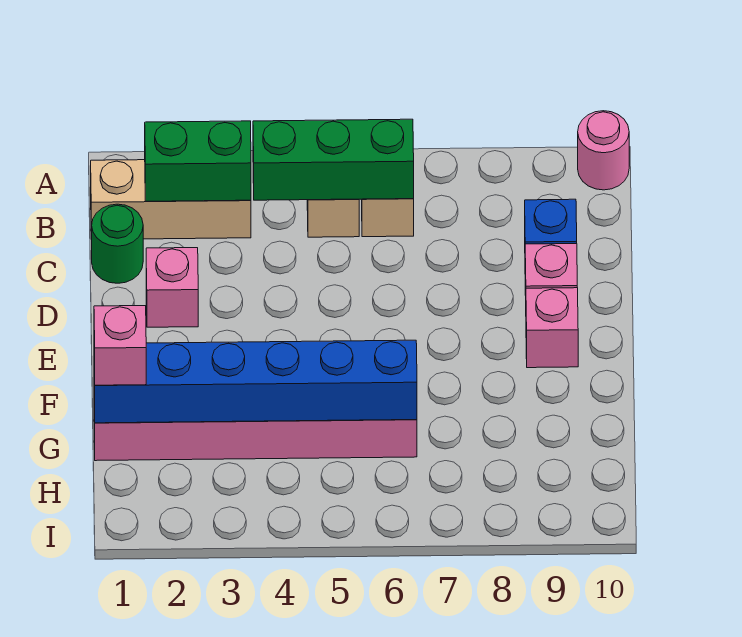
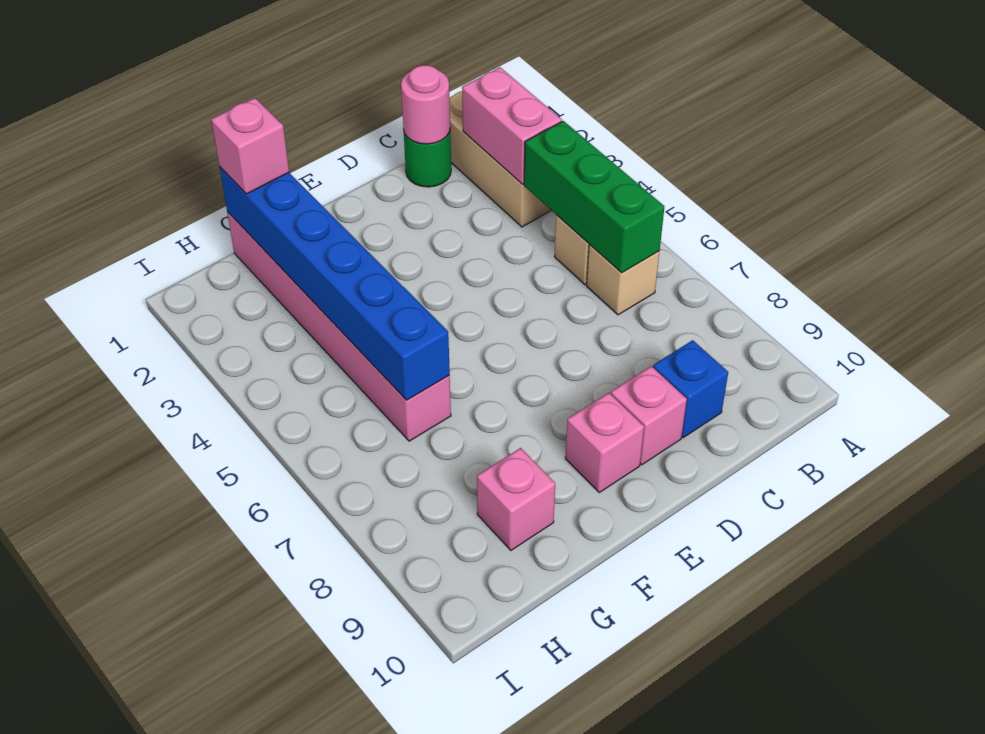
pink round brick A10 level 1 -> pink round brick C1 level 2
green brick B2:B3 level 2 -> pink brick B2:B3 level 2
pink brick D2 level 1 -> pink brick G9 level 1

